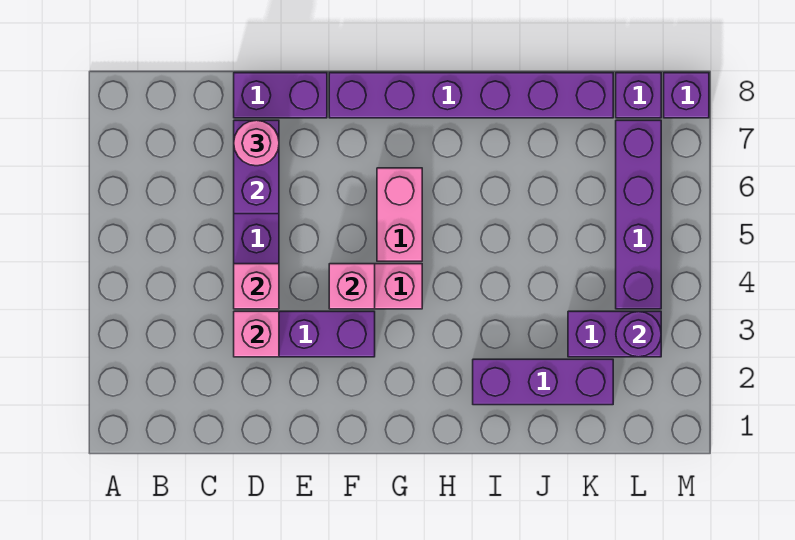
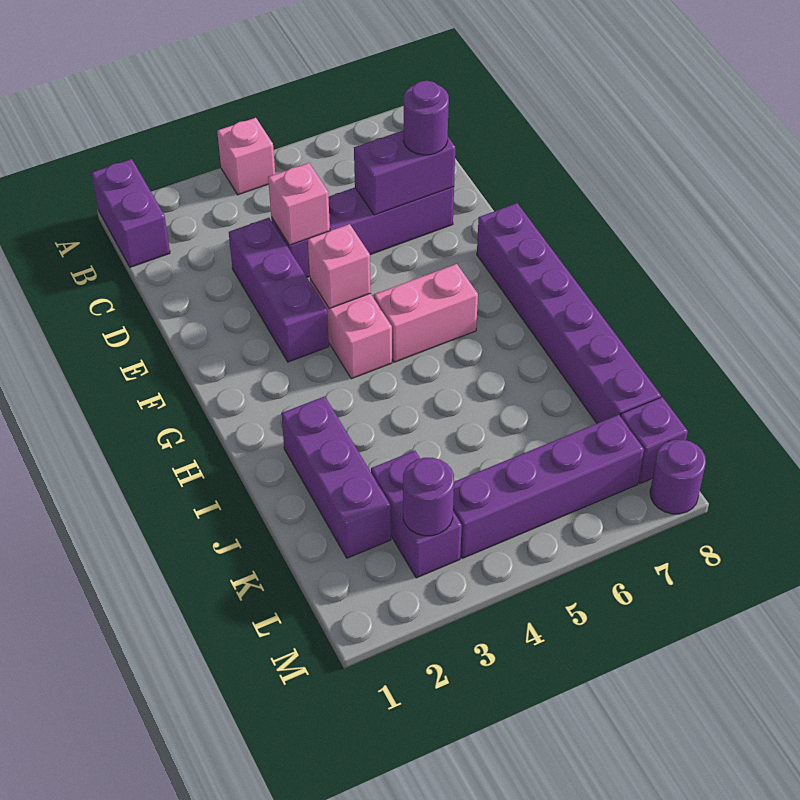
pink brick D3 level 2 -> pink brick A4 level 1
pink round brick D7 level 3 -> purple round brick D7 level 3
purple brick D8:E8 level 1 -> purple brick A1:B1 level 1
purple brick M8 level 1 -> purple round brick M8 level 1

